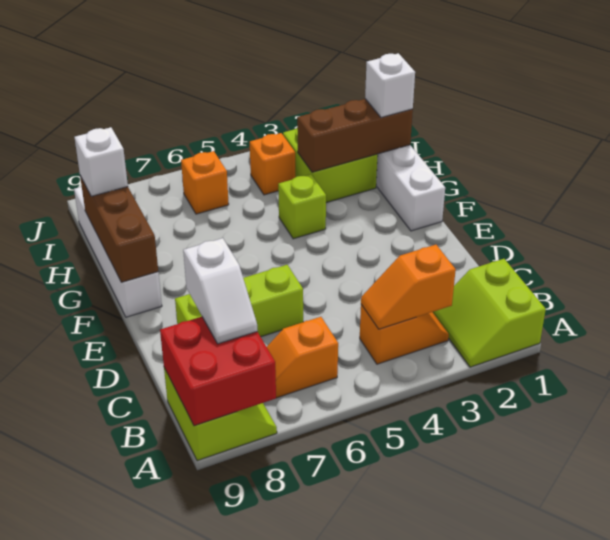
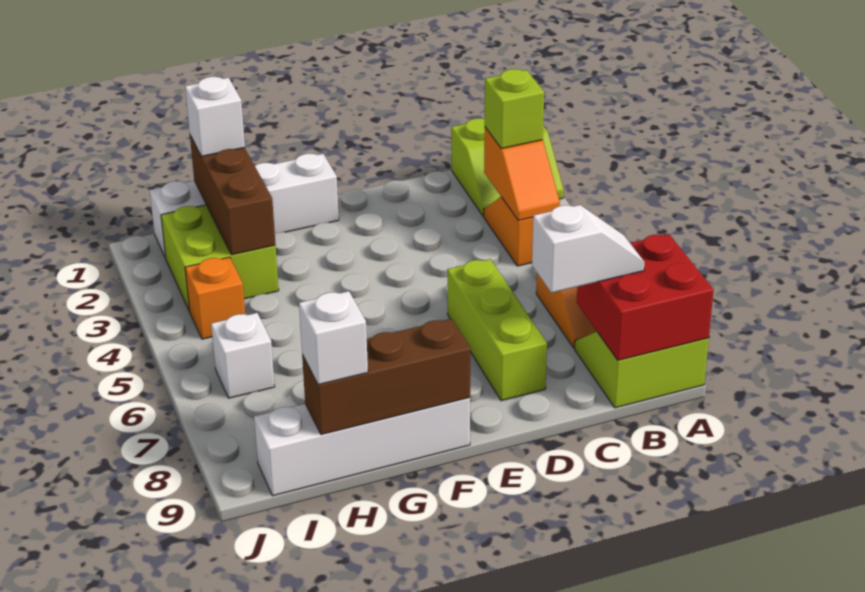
lime brick G4 level 1 -> lime brick B3 level 3
orange brick I6 level 1 -> white brick I6 level 1

